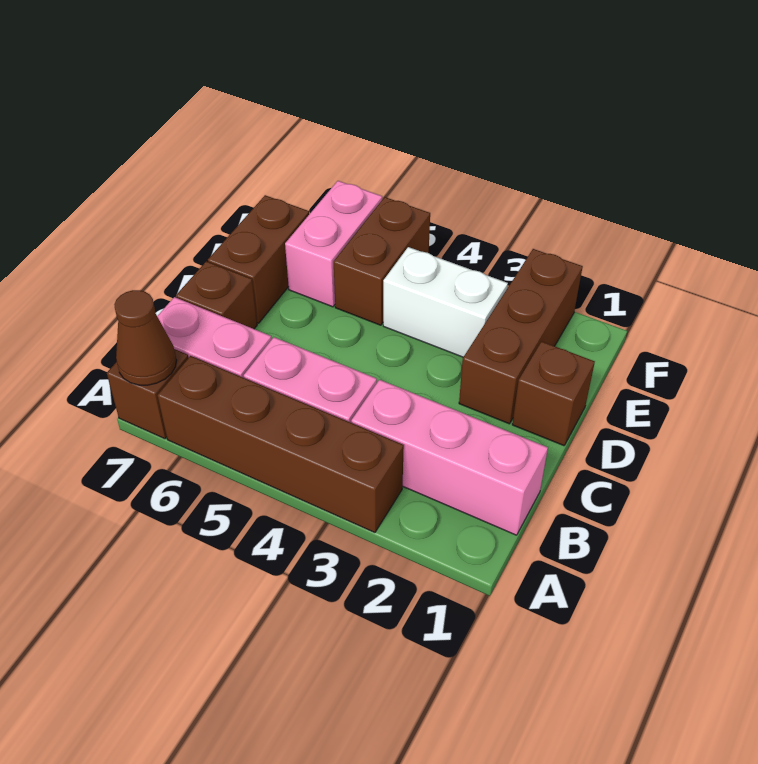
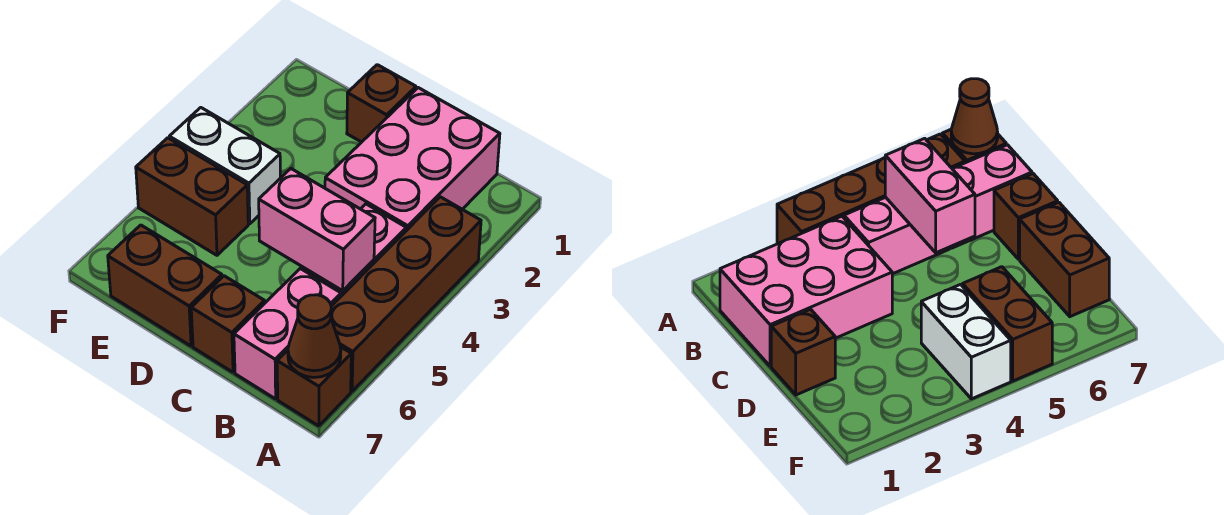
pink brick B1:B3 level 1 -> pink brick B1:C3 level 1
brown brick D2:F2 level 1 -> none
white brick E3:E4 level 1 -> white brick E4:F4 level 1
pink brick E6:F6 level 1 -> pink brick B5:C5 level 2

